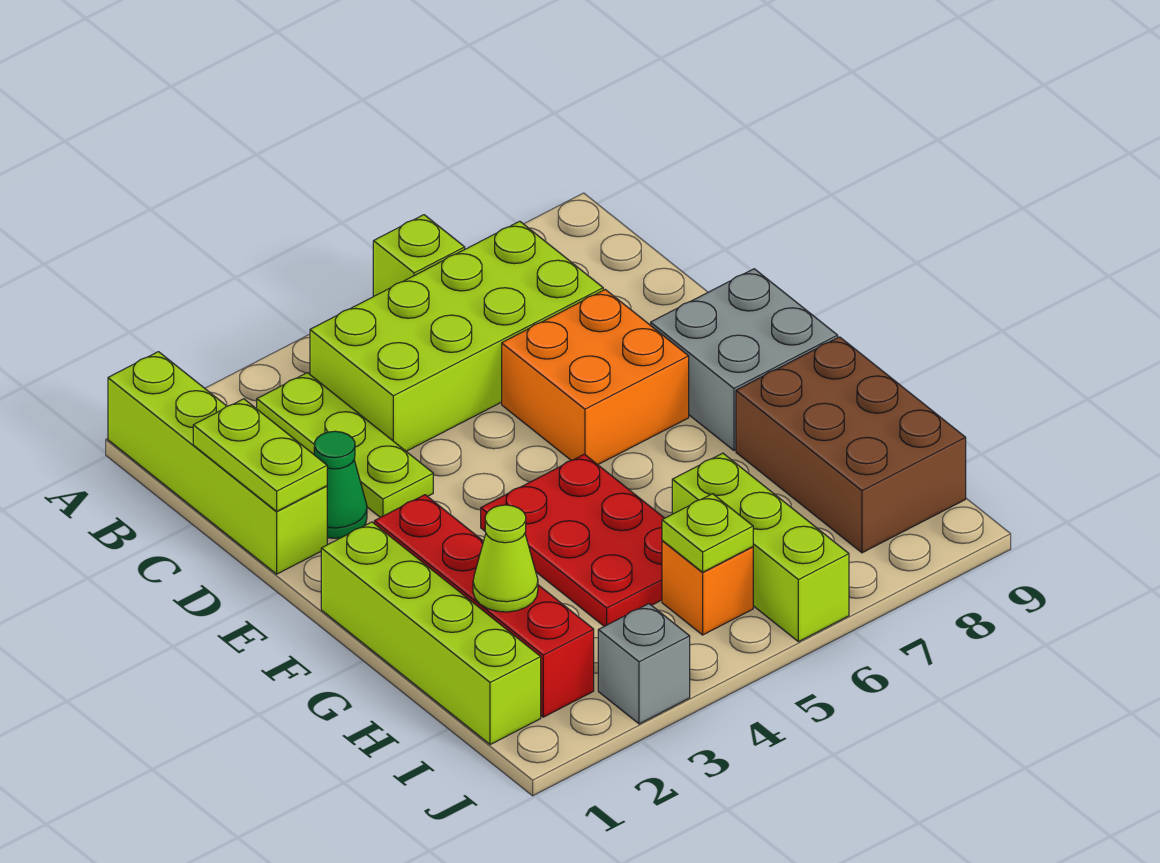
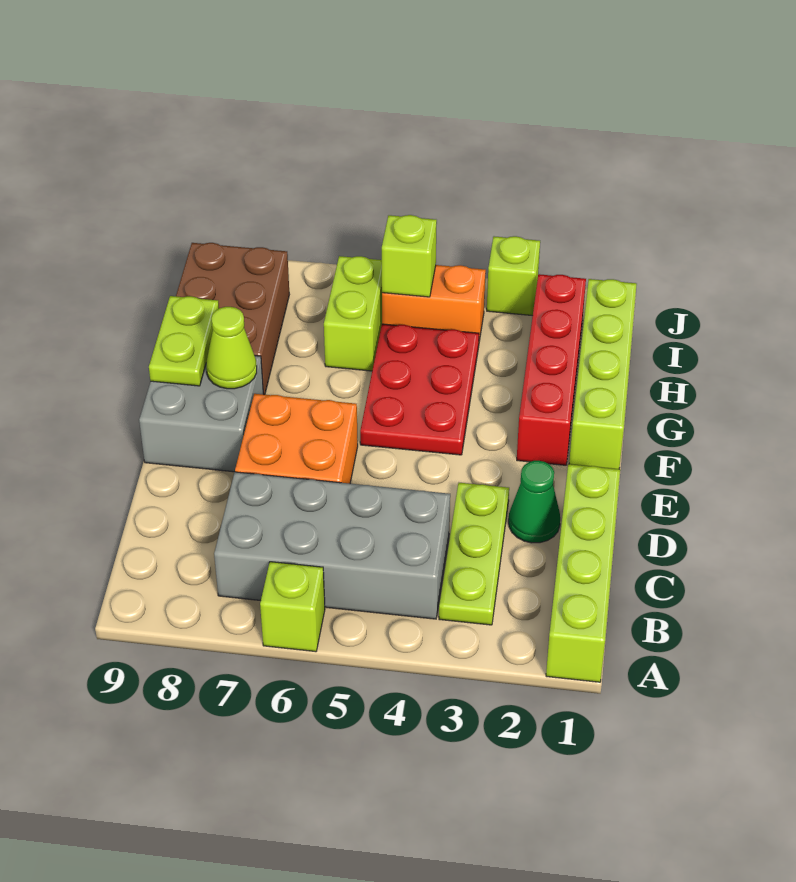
lime brick B4:C7 level 1 -> grey brick B4:C7 level 1
lime plate C1:D1 level 2 -> lime plate F9:G9 level 2
lime cone H2 level 2 -> lime cone F8 level 2
lime brick H6:J6 level 1 -> lime brick H6:I6 level 1
orange brick I5 level 1 -> orange brick I4:I5 level 1
lime plate I5 level 2 -> lime brick I5 level 2
grey brick J3 level 1 -> lime brick J3 level 1

